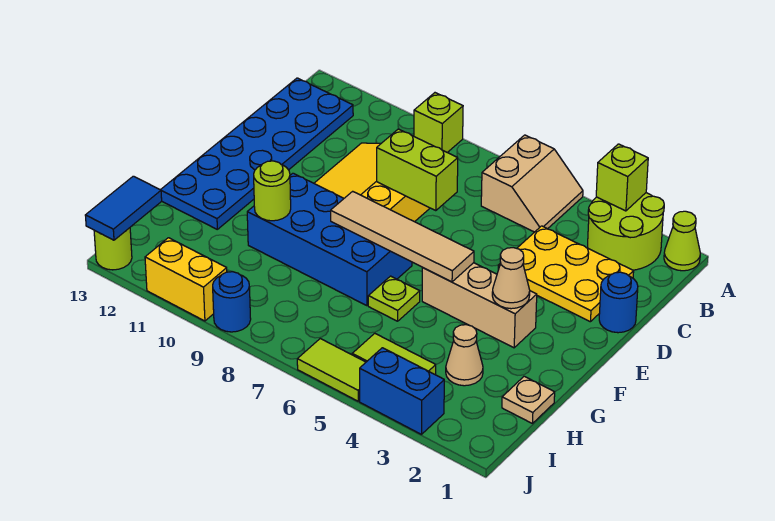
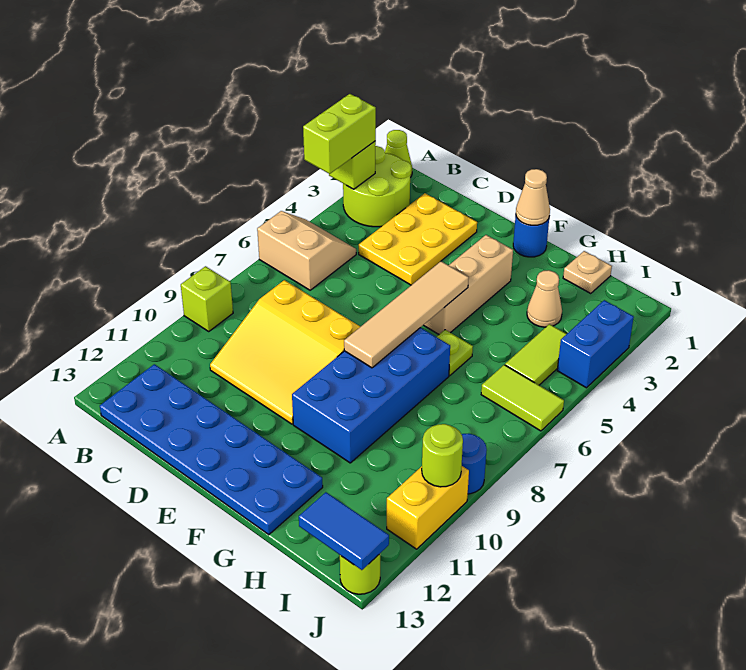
blue round brick D1 level 1 -> blue round brick F1 level 1
lime brick D7:D8 level 2 -> lime brick A3:A4 level 3
tan cone F3 level 2 -> tan cone F1 level 2
lime round brick G10 level 2 -> lime round brick J10 level 2
lime tile J5:J6 level 1 -> lime tile I6:J6 level 1

